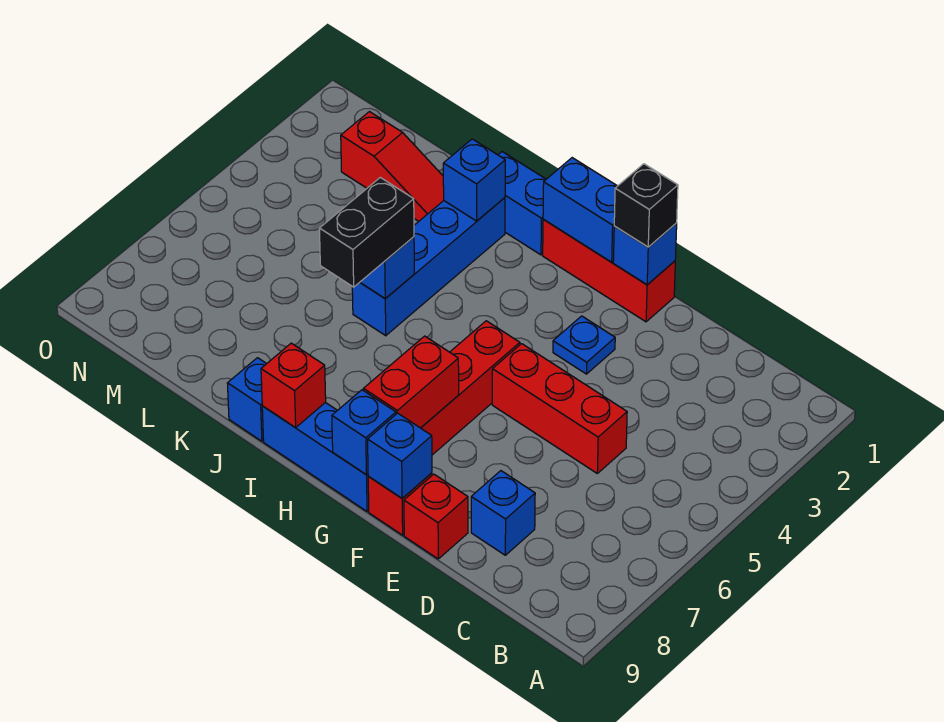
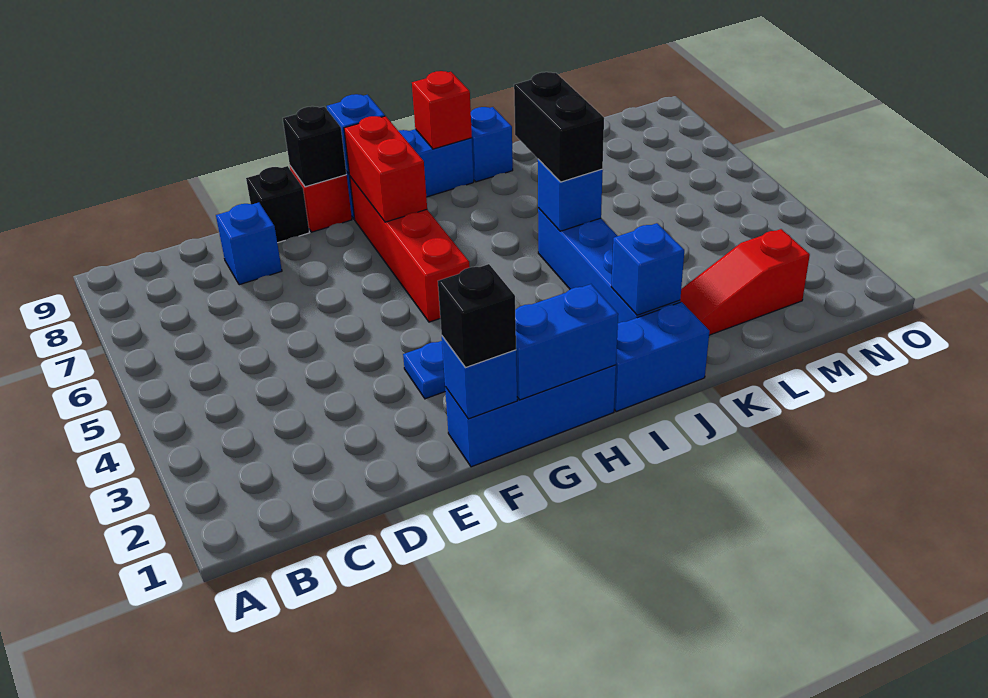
red brick D5:F5 level 1 -> none
red brick E9 level 1 -> black brick E9 level 1
red brick F1:H1 level 1 -> blue brick F1:H1 level 1
blue brick F9 level 2 -> black brick F9 level 2

